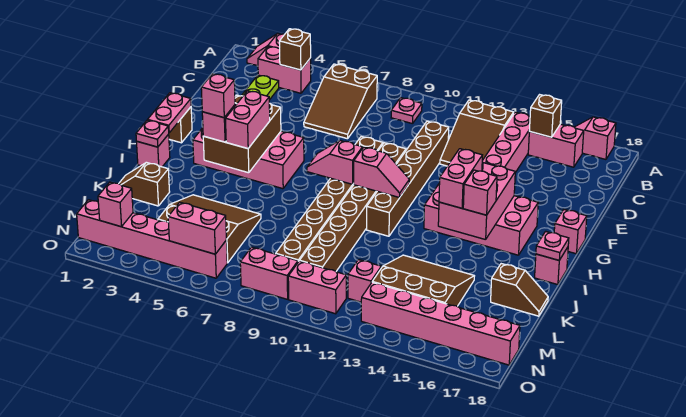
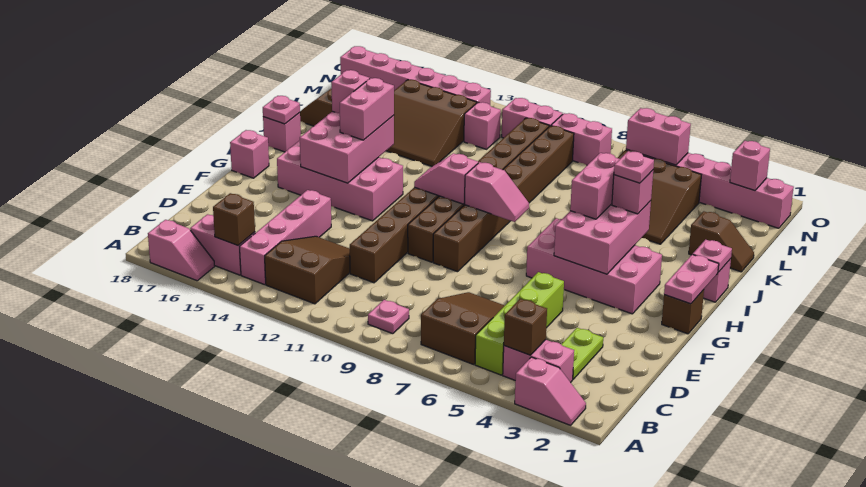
none -> lime brick B5:E5 level 1
brown brick G4:I5 level 2 -> pink brick G4:I5 level 2
pink brick I4 level 4 -> pink plate I4 level 4

